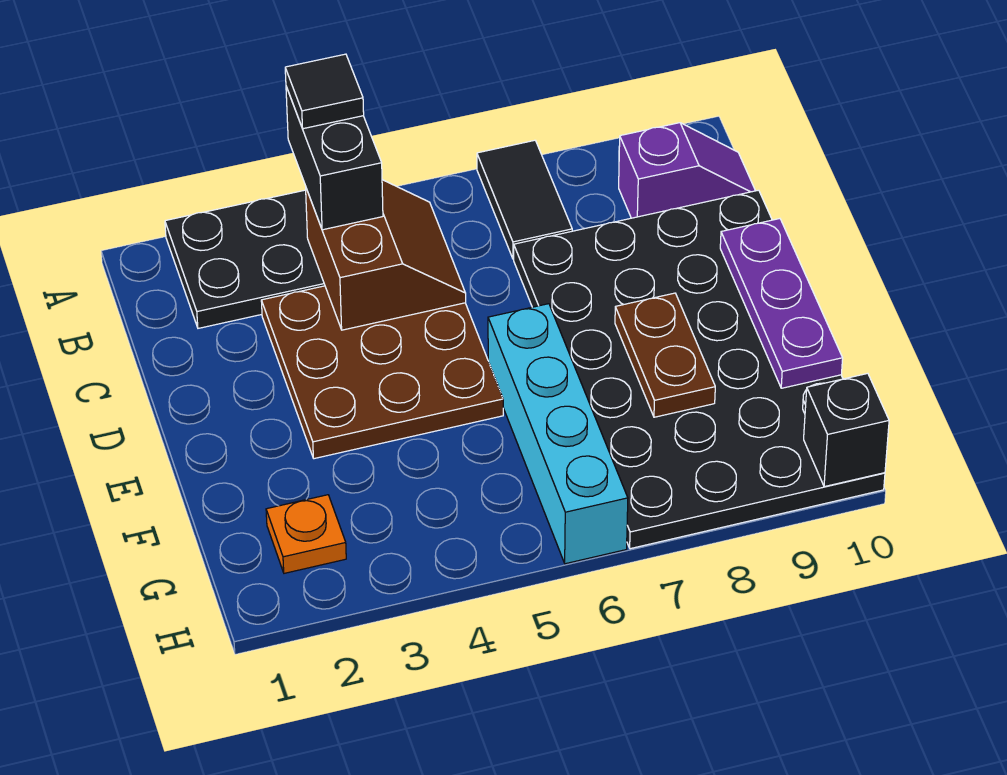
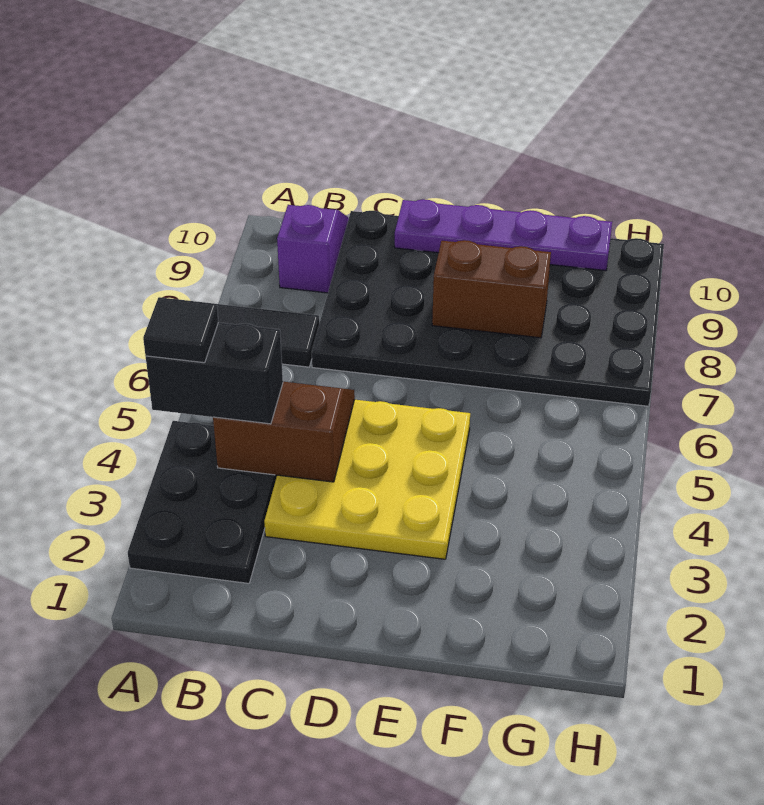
brown plate C3:E5 level 1 -> yellow plate C3:E5 level 1
purple plate D10:F10 level 2 -> purple plate D10:G10 level 2
cyan brick E6:H6 level 1 -> none
brown plate E8:F8 level 2 -> brown brick E8:F8 level 2
orange plate G2 level 1 -> none
black brick H10 level 2 -> none

